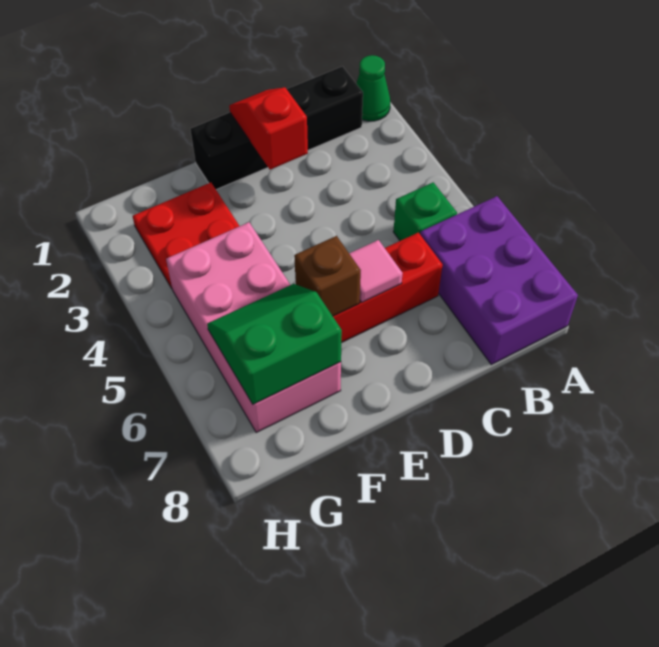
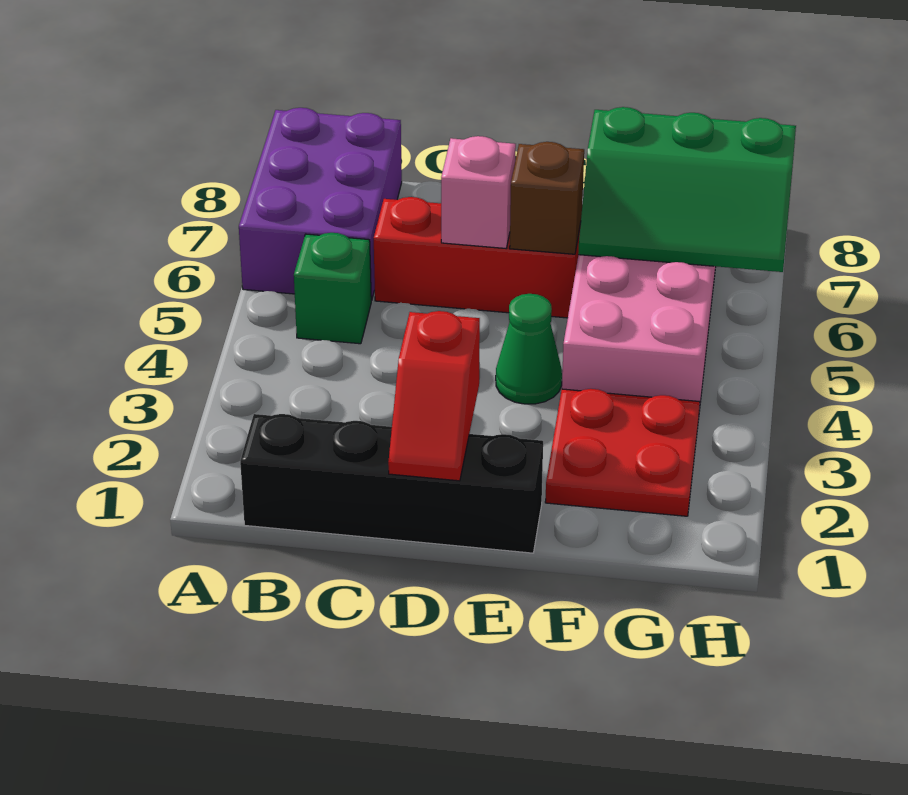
green cone A1 level 1 -> green cone E4 level 1
pink tile D6 level 2 -> pink brick D6 level 2
green slope F6:G7 level 2 top 7 -> green slope F6:H7 level 2 top 7

